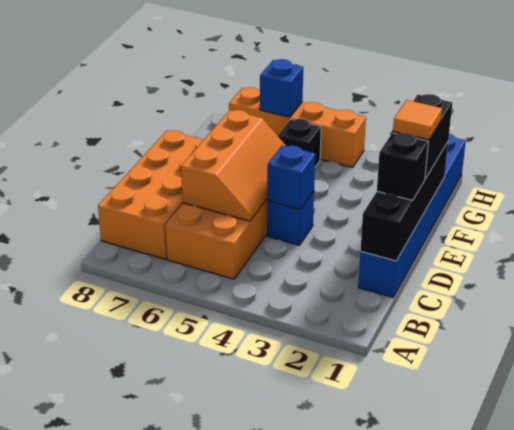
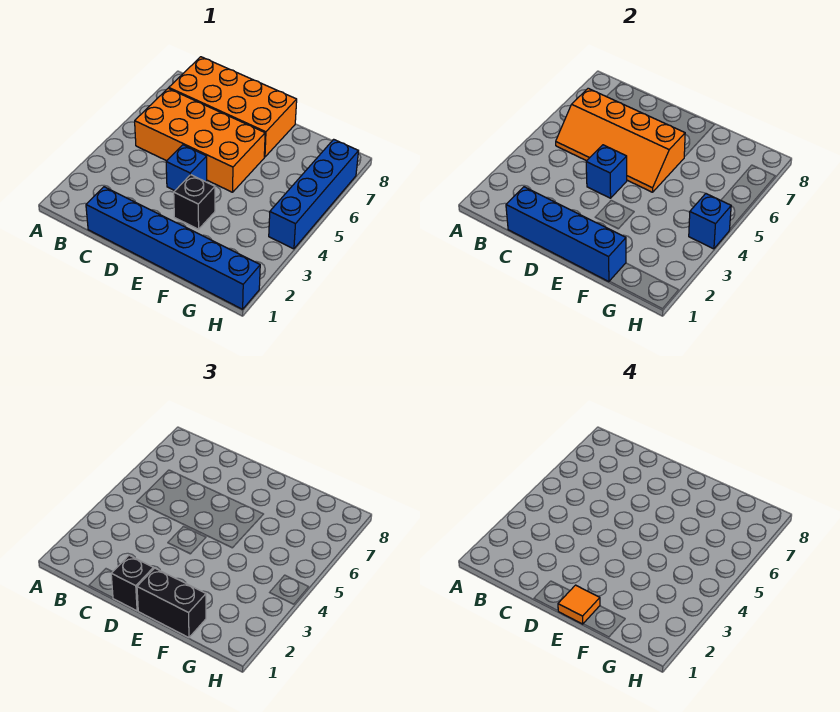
black brick C1:F1 level 2 -> blue brick C1:F1 level 2
orange slope C5:E6 level 2 top 6 -> orange slope B5:E6 level 2 top 6
black brick G5 level 1 -> black brick E3 level 1
orange brick H4:H7 level 1 -> blue brick H4:H7 level 1
blue brick H6 level 2 -> blue brick H4 level 2

